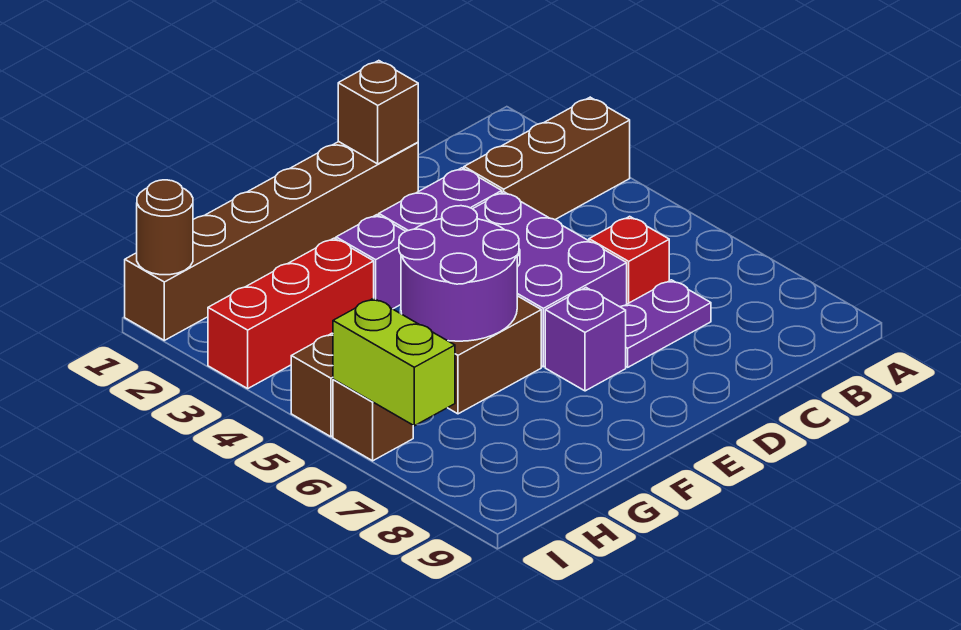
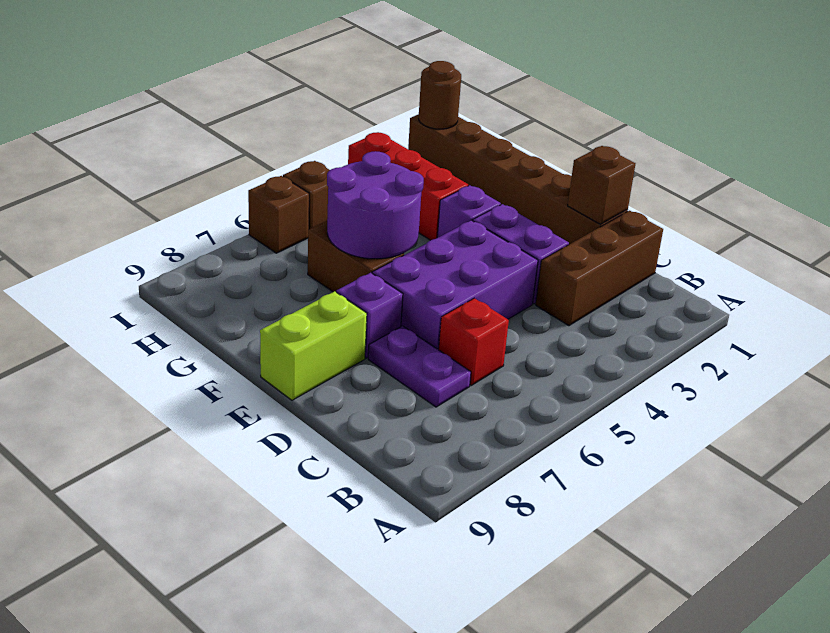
brown brick A3:C3 level 1 -> brown brick C1:C3 level 1
lime brick I6:I7 level 2 -> lime brick E8:E9 level 1

